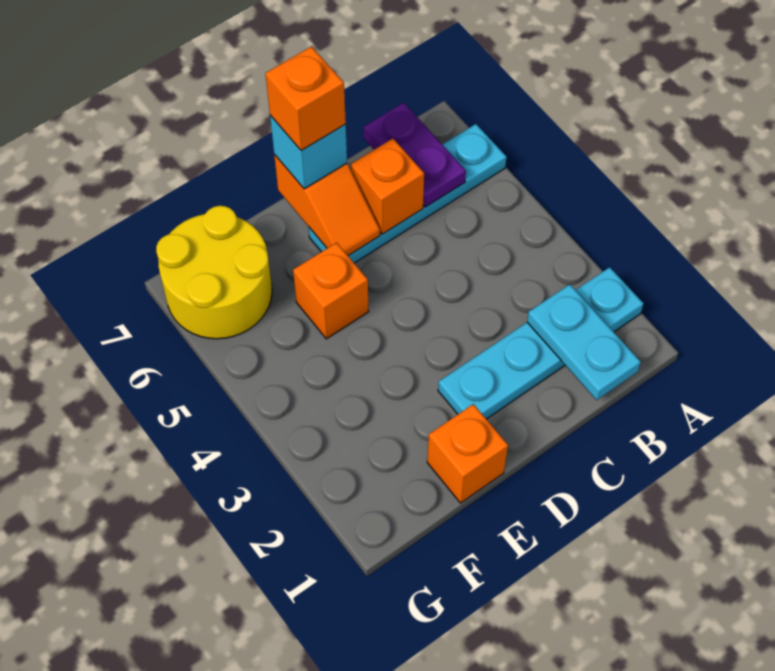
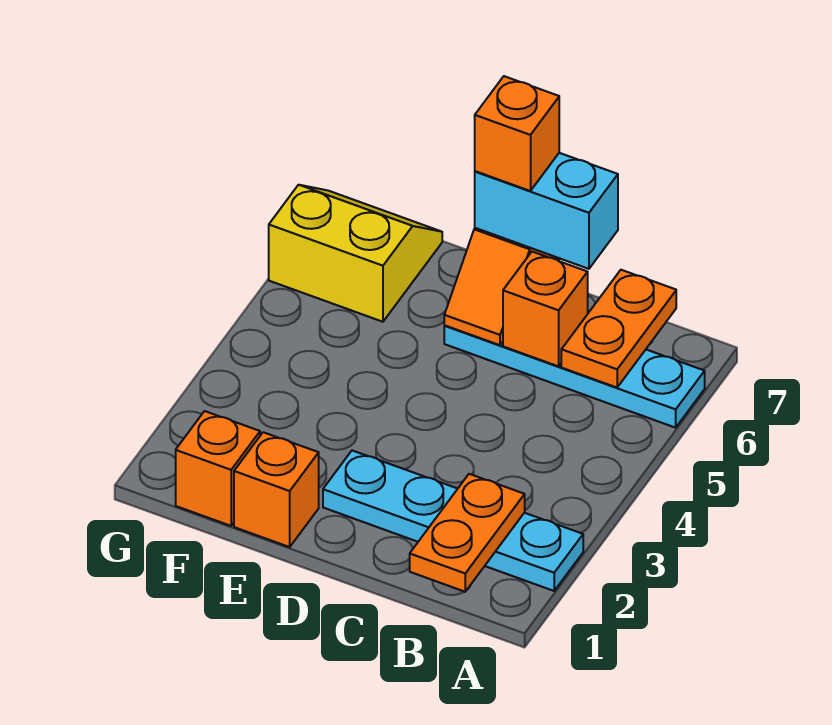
cyan plate B1:B2 level 2 -> orange plate B1:B2 level 2
purple plate B6:B7 level 2 -> orange plate B6:B7 level 2
cyan brick D7 level 3 -> cyan brick C7:D7 level 3
orange brick E5 level 1 -> orange brick F1 level 1
yellow round brick F6:G7 level 1 -> yellow slope F6:G7 level 1 top 6

